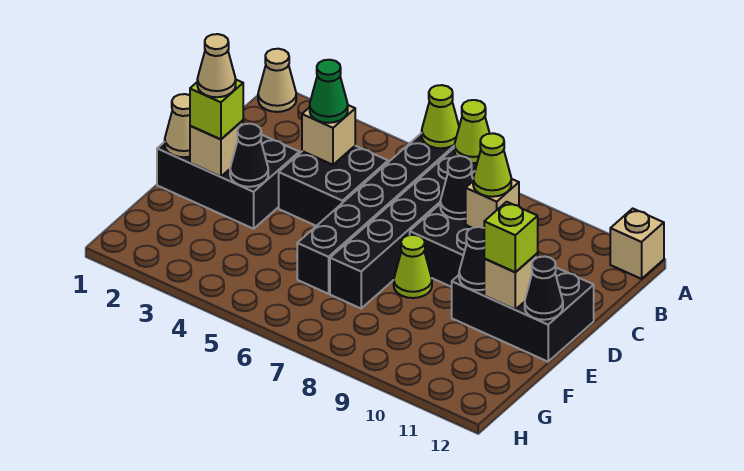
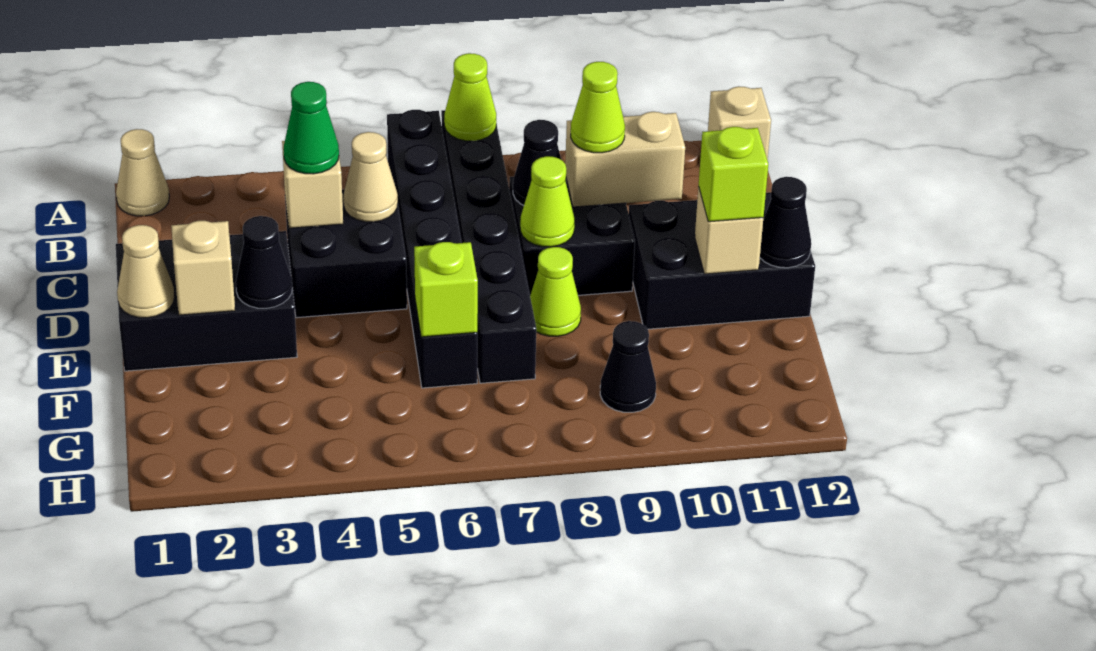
lime cone A6 level 2 -> lime cone D8 level 2
tan brick C9 level 2 -> tan brick C9:C10 level 2
lime brick E2 level 3 -> lime brick F6 level 2
tan cone E2 level 4 -> tan cone C5 level 2
black cone E10 level 2 -> black cone G9 level 1

